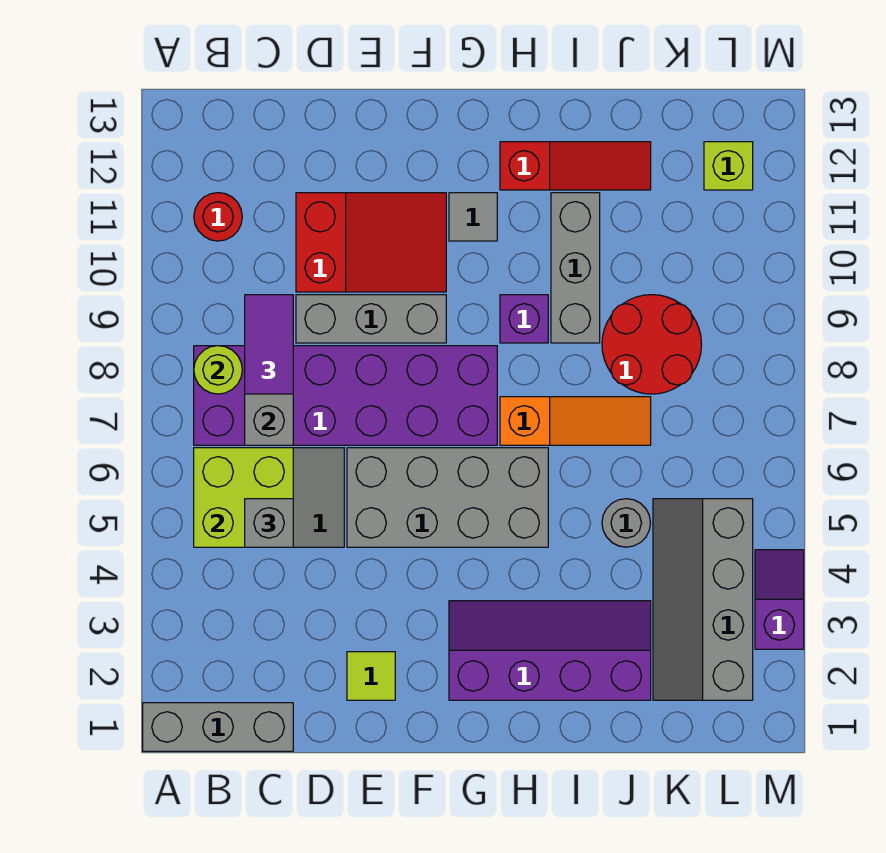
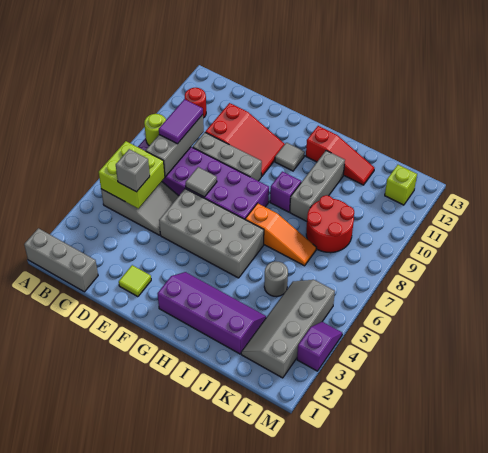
none -> grey tile E7 level 2

